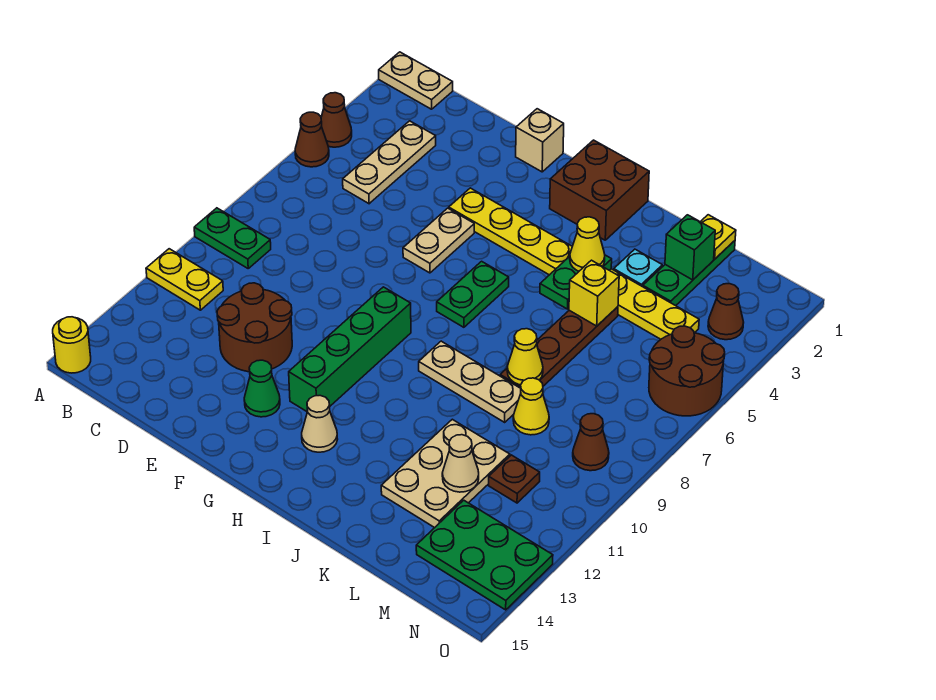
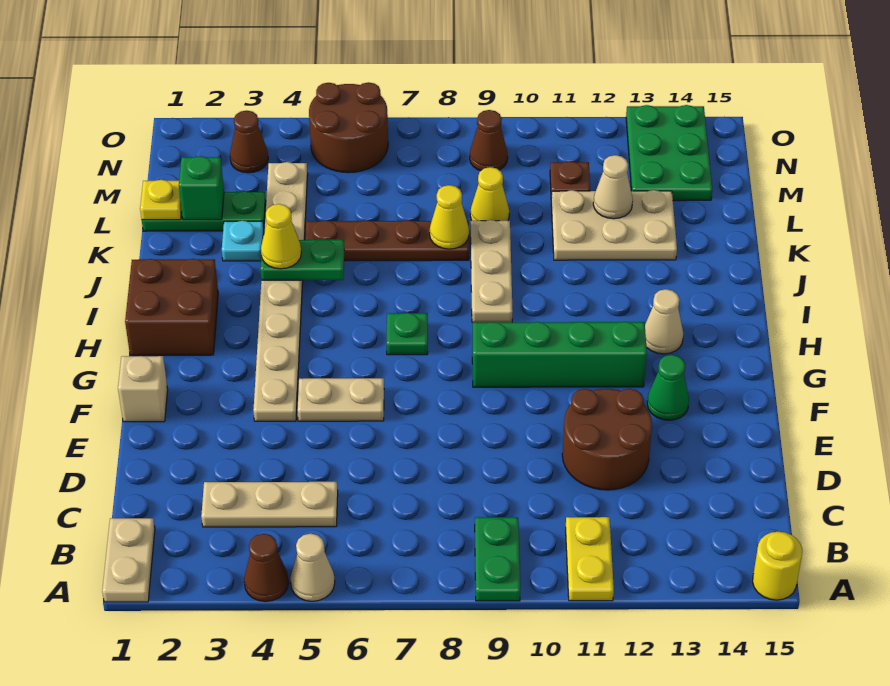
brown cone A5 level 1 -> tan cone A5 level 1
yellow plate F4:M4 level 1 -> tan plate F4:M4 level 1
green plate H6:H7 level 1 -> green plate H7 level 1
yellow brick K5 level 2 -> none

